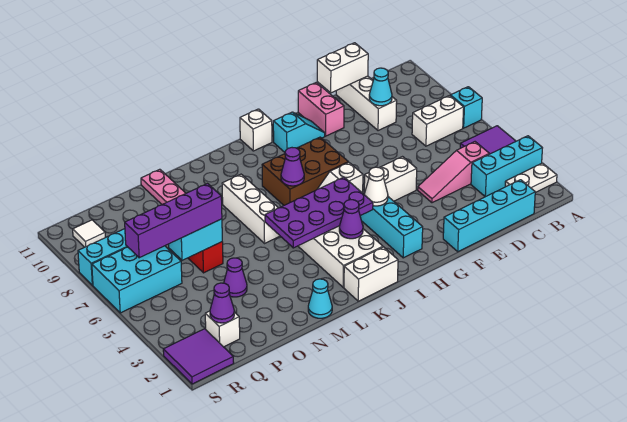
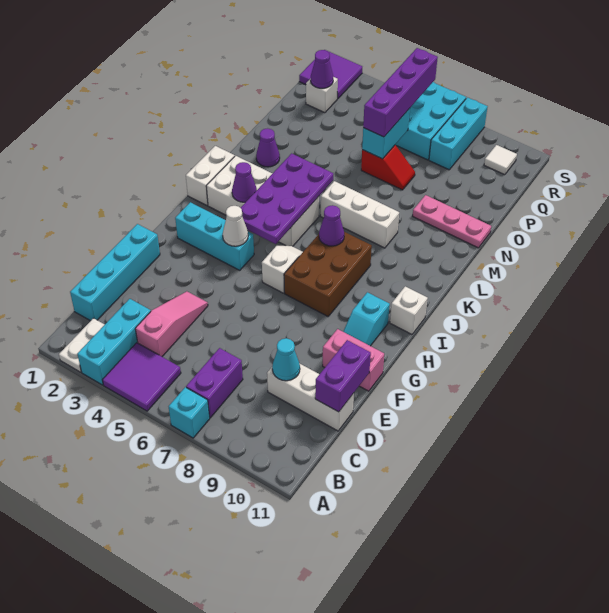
white brick B7:C7 level 1 -> purple brick B7:C7 level 1
white brick D11:E11 level 2 -> purple brick D11:E11 level 2
white brick F5:G5 level 1 -> none
cyan cone M1 level 1 -> none
purple cone O4 level 1 -> purple cone M2 level 1

